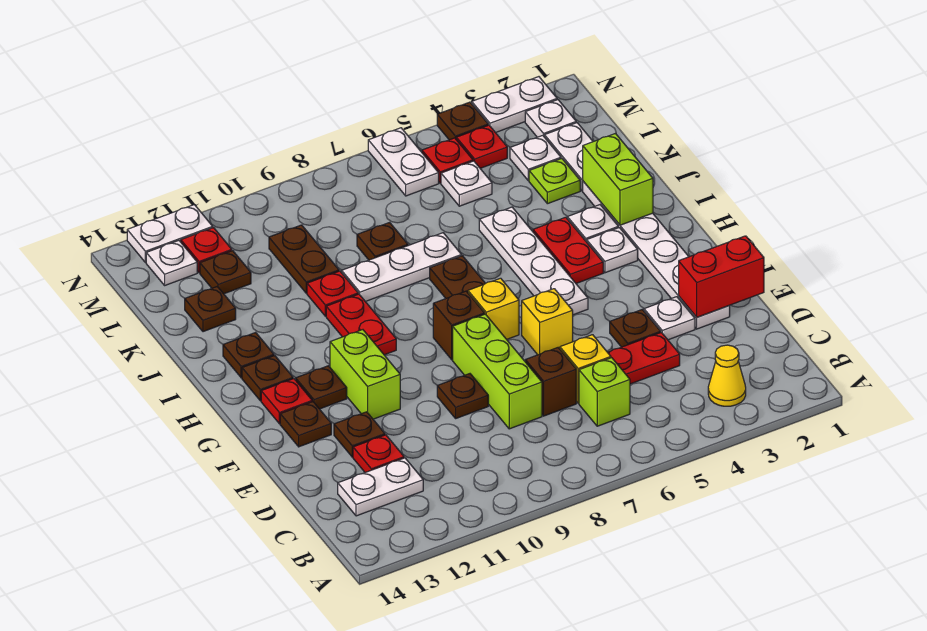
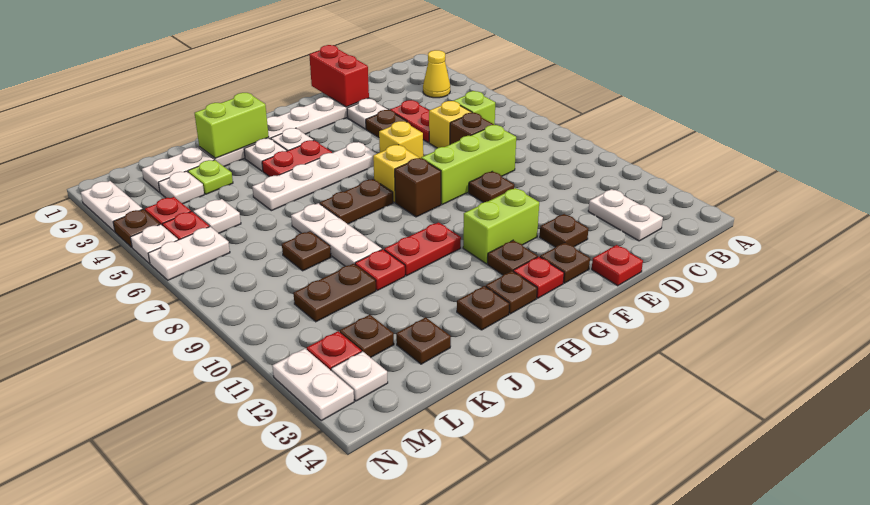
red plate D12 level 1 -> red plate E14 level 1
white plate M2 level 1 -> white plate N5 level 1

